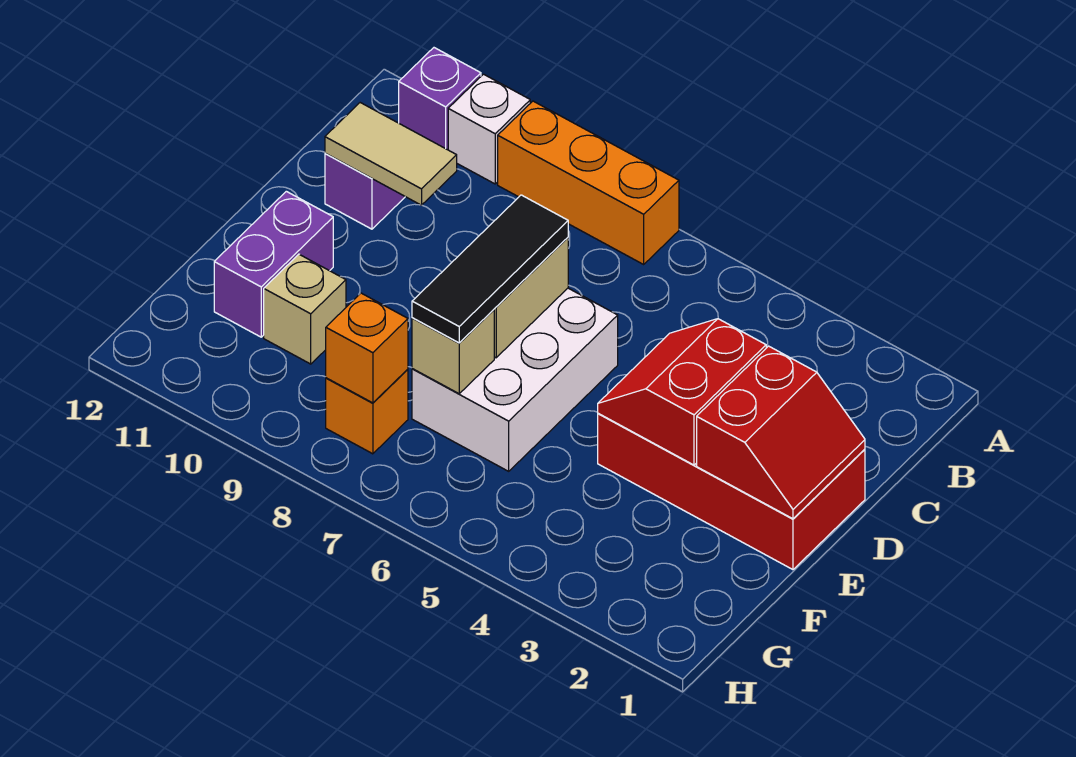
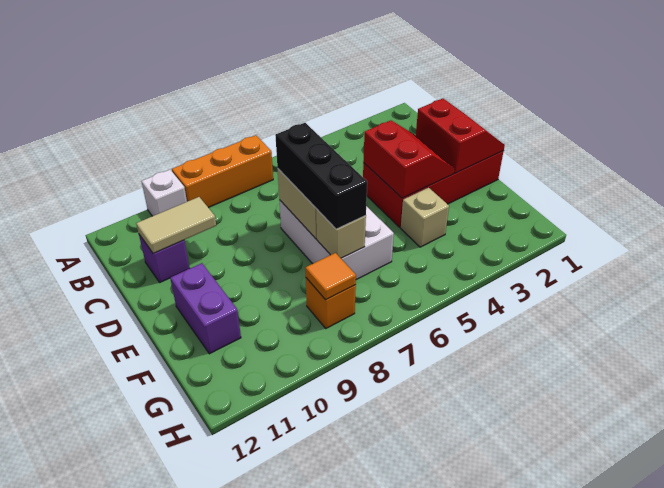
purple brick A11 level 1 -> none
red slope D3:E4 level 2 top 3 -> red slope D3:E4 level 2 top 4
black tile D7:F7 level 3 -> black brick D7:F7 level 3
tan brick F10 level 1 -> tan brick F4 level 1
orange brick G8 level 2 -> orange tile G8 level 2

